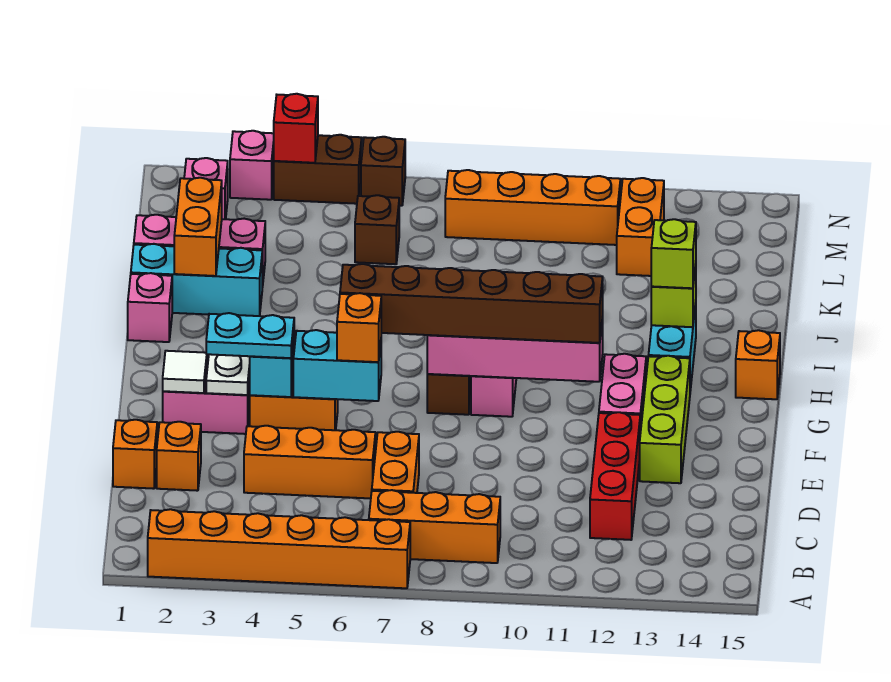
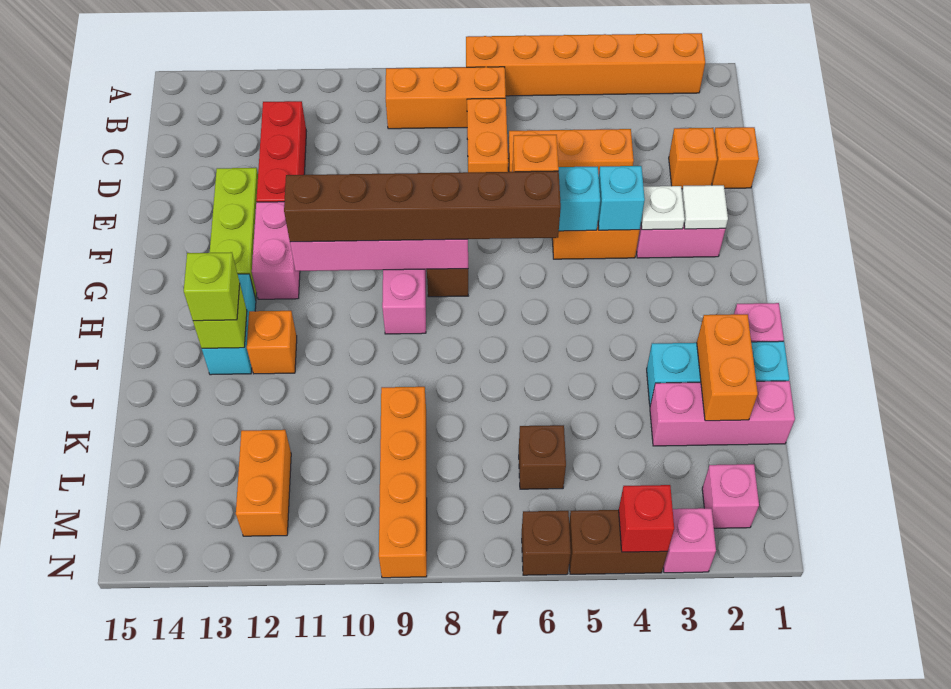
cyan plate F3:F4 level 3 -> none
orange brick H15 level 1 -> orange brick I12 level 1
orange brick M8:M11 level 1 -> orange brick K9:N9 level 1

